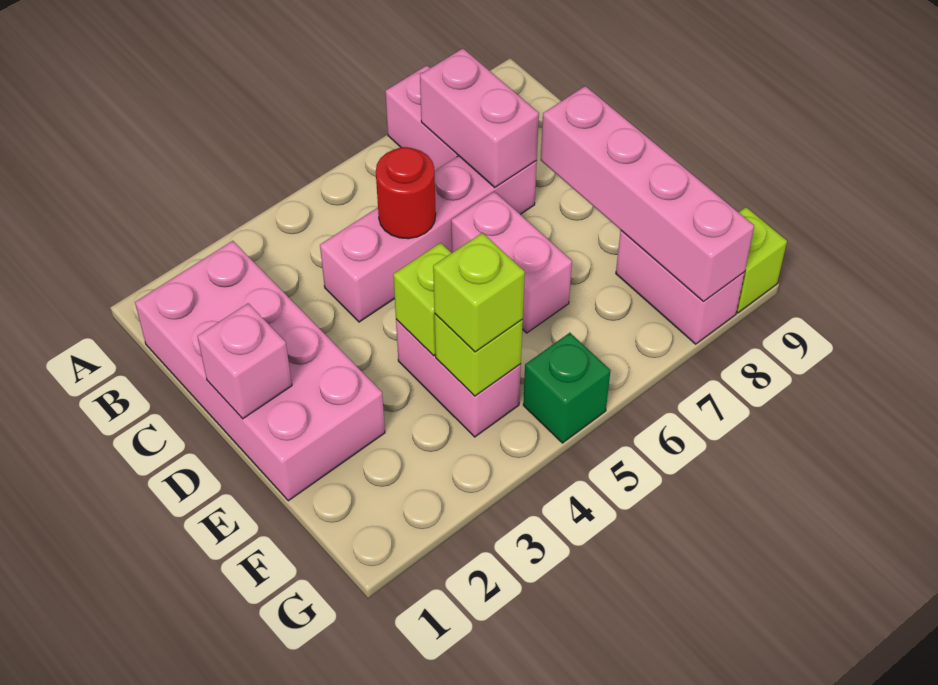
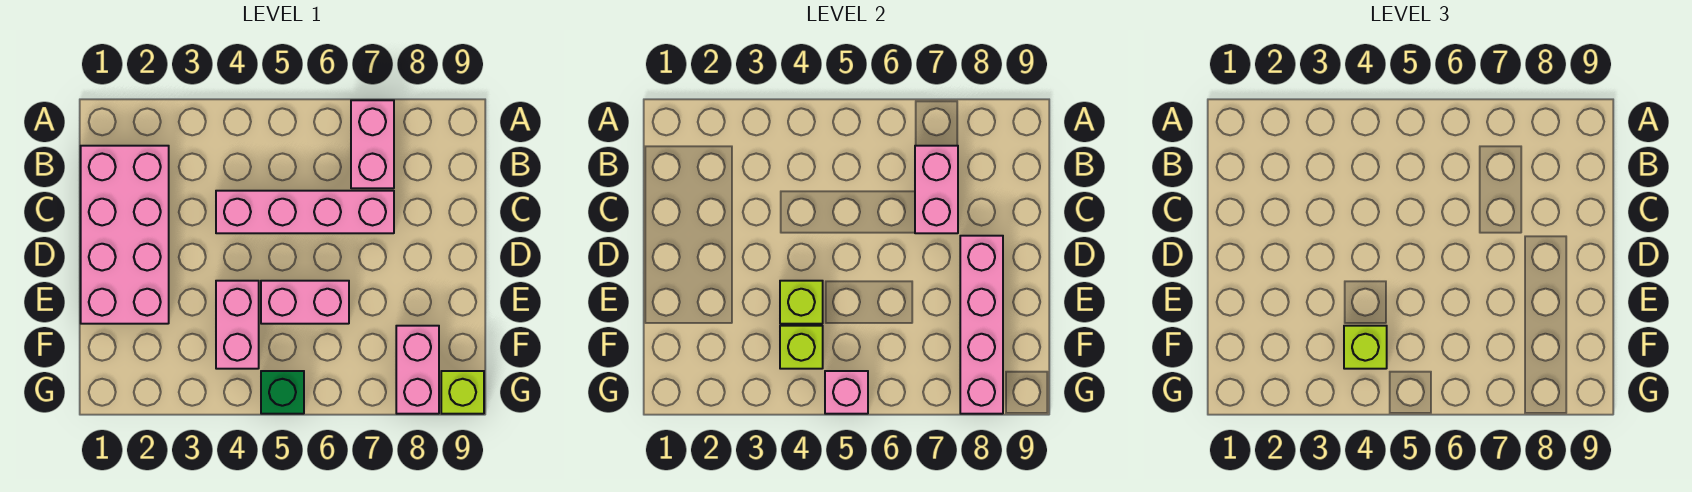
red round brick C5 level 2 -> none
pink brick D1 level 2 -> pink brick G5 level 2
pink brick D6:E6 level 1 -> pink brick E5:E6 level 1

